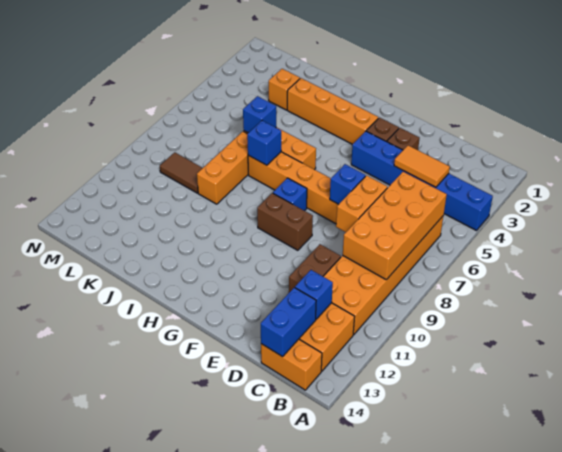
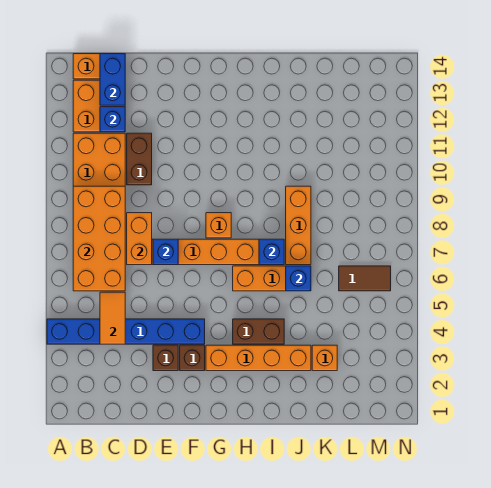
orange tile C4:D4 level 2 -> orange tile C4:C5 level 2
brown brick F9:G9 level 1 -> brown brick H4:I4 level 1
blue brick G8 level 1 -> orange brick G8 level 1
brown tile K9:L9 level 1 -> brown tile L6:M6 level 1

